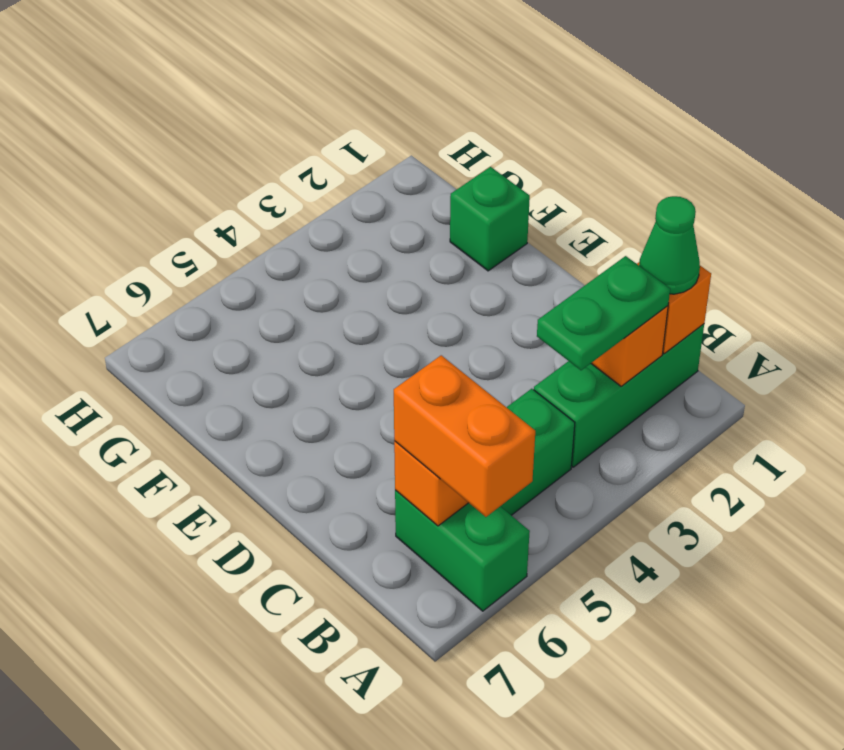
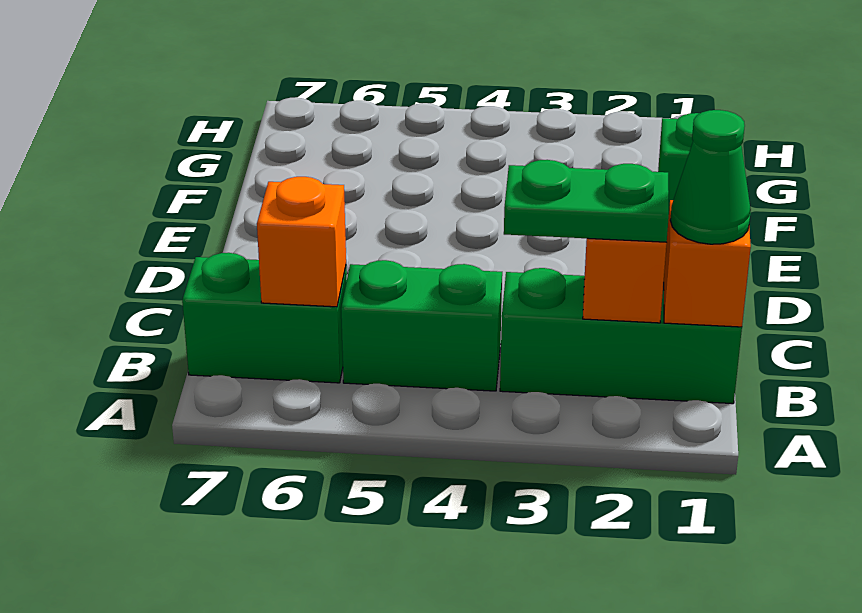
green brick A6:B6 level 1 -> green brick B6:B7 level 1
orange brick A6:B6 level 3 -> none

